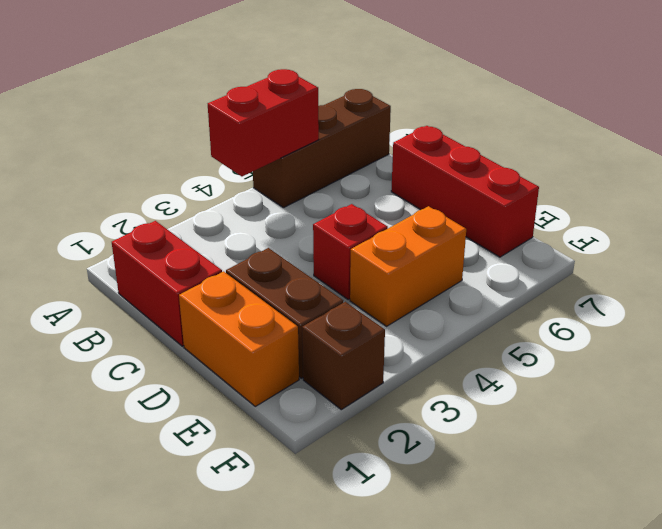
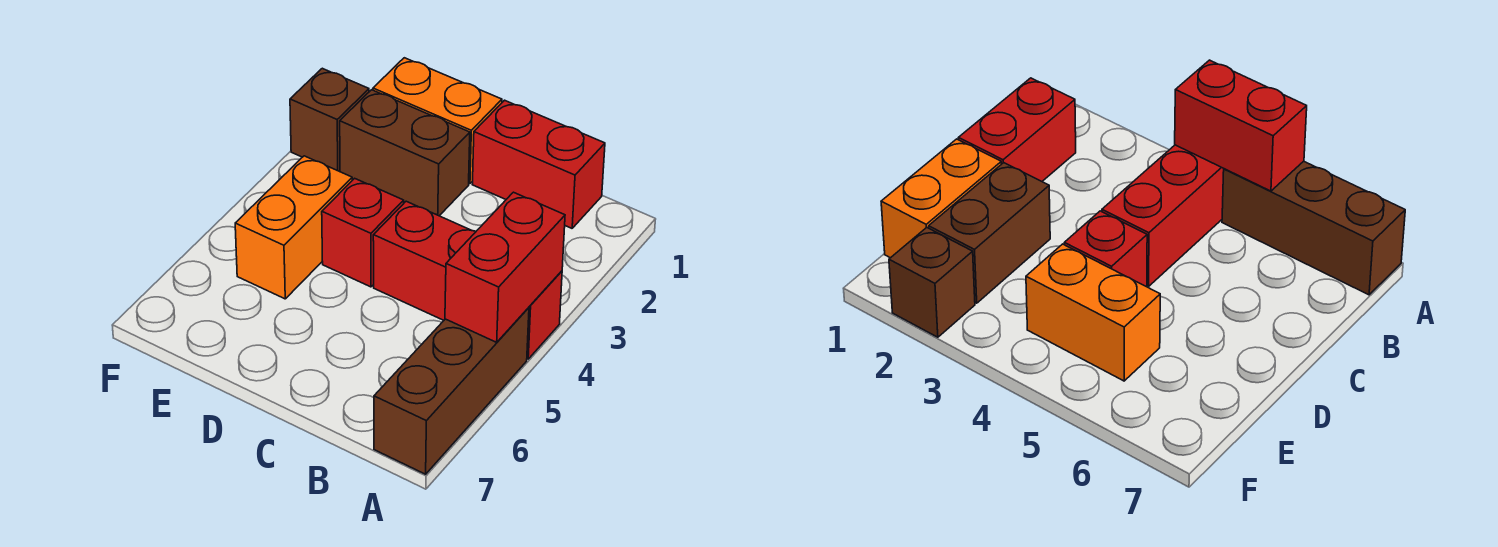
red brick C7:E7 level 1 -> red brick A4:C4 level 1

